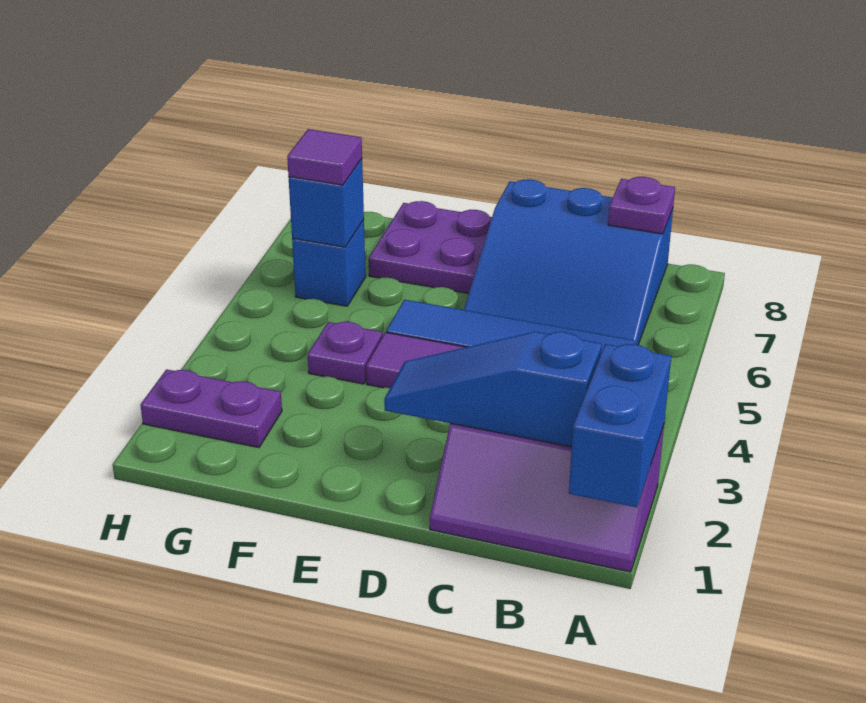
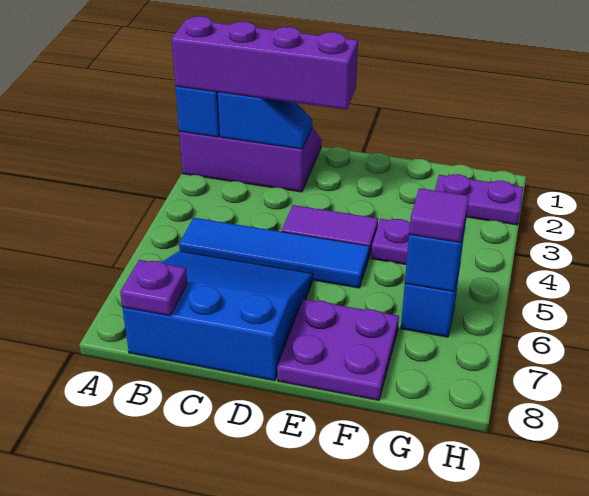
none -> purple brick A2:D2 level 3
blue slope B2:D2 level 2 top B -> blue slope B2:C2 level 2 top B

